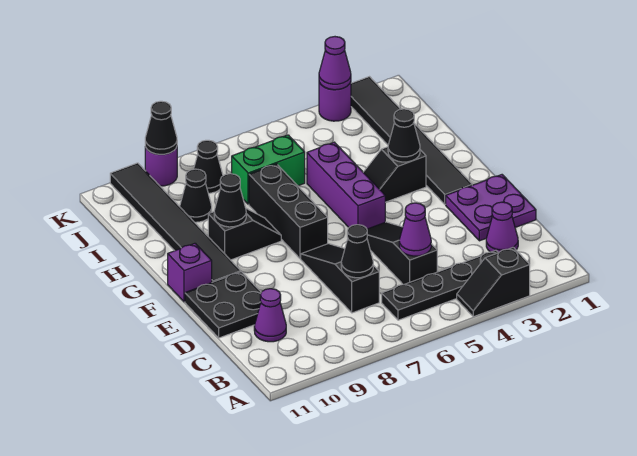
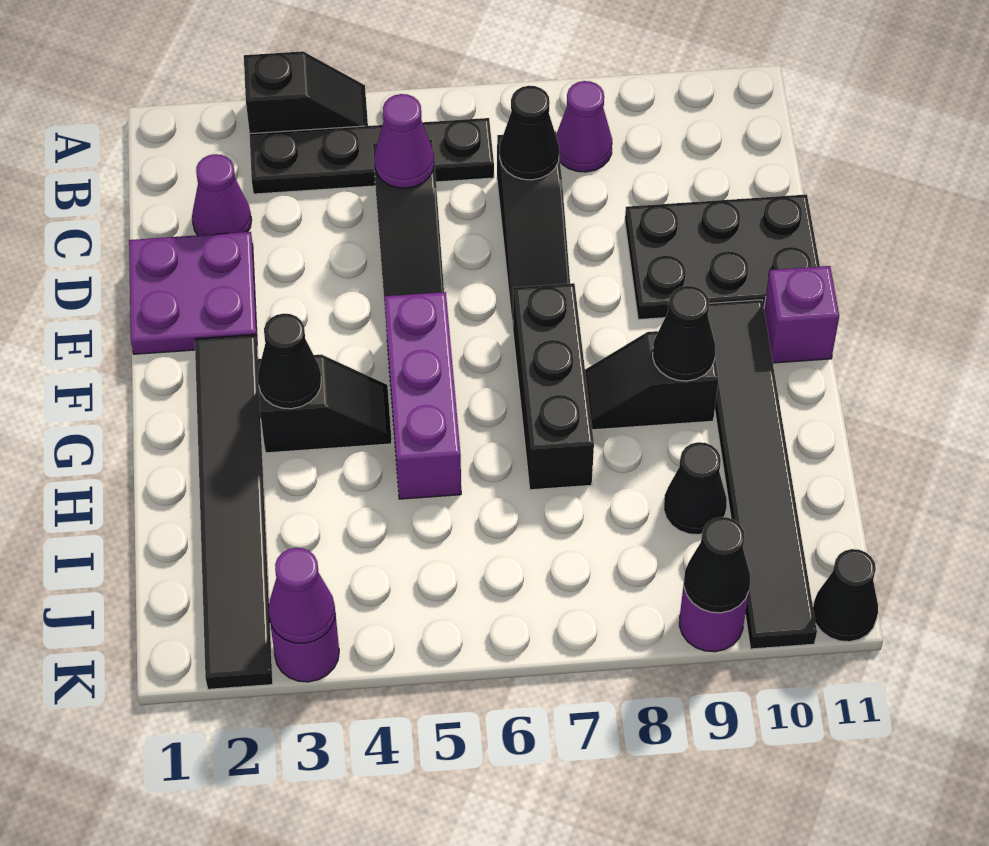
purple cone C10 level 1 -> purple cone B8 level 1
black plate D10:E11 level 1 -> black plate D9:E11 level 1
green brick I6:I7 level 1 -> none
black cone J8 level 1 -> black cone K11 level 1

